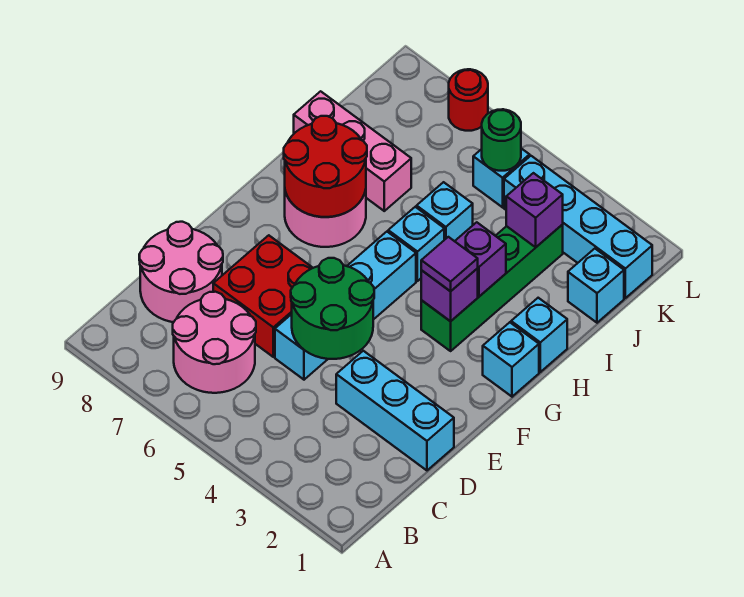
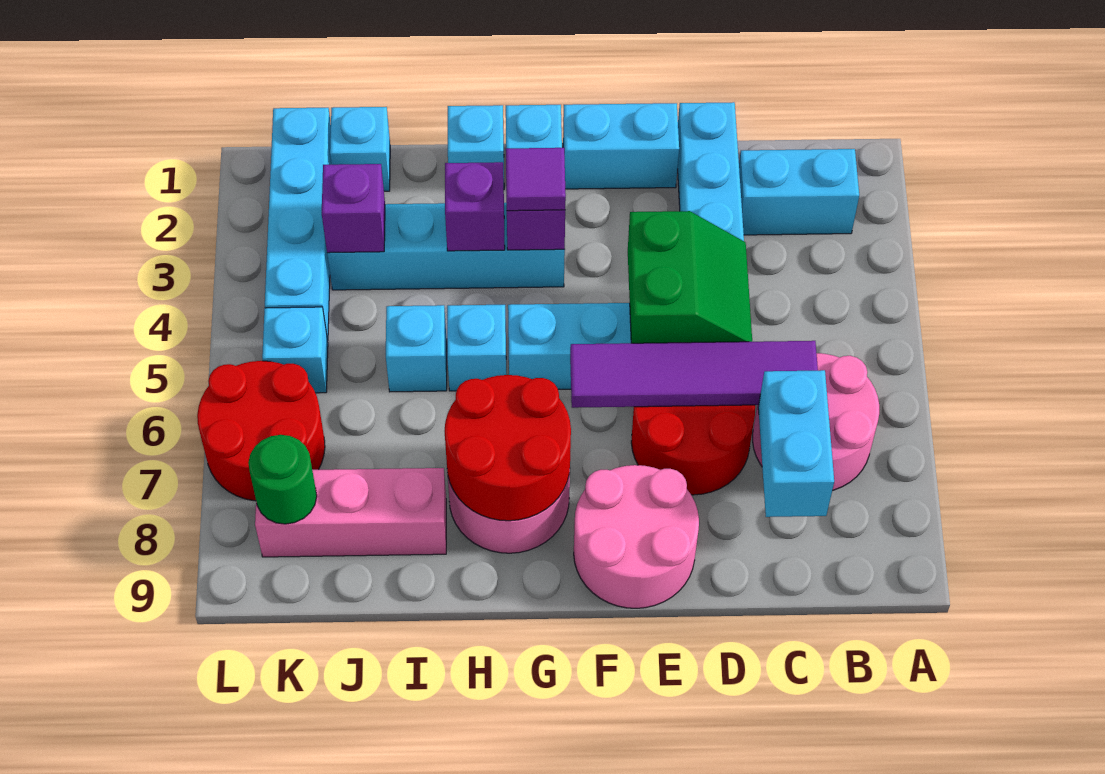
none -> cyan brick B2:C2 level 1
none -> purple tile C6:F6 level 2
none -> cyan brick C7:C8 level 2
pink round brick C8:D9 level 1 -> pink round brick E8:F9 level 1
green round brick D4:E5 level 2 -> green slope D4:E5 level 2 top E
red brick D6:E7 level 1 -> red round brick D6:E7 level 1
none -> cyan brick E1:F1 level 1
green brick G3:J3 level 1 -> cyan brick G3:J3 level 1
pink brick I7:I9 level 1 -> pink brick I8:K8 level 1
green round brick K5 level 2 -> green round brick K8 level 2
red round brick L7 level 1 -> red round brick K6:L7 level 1

